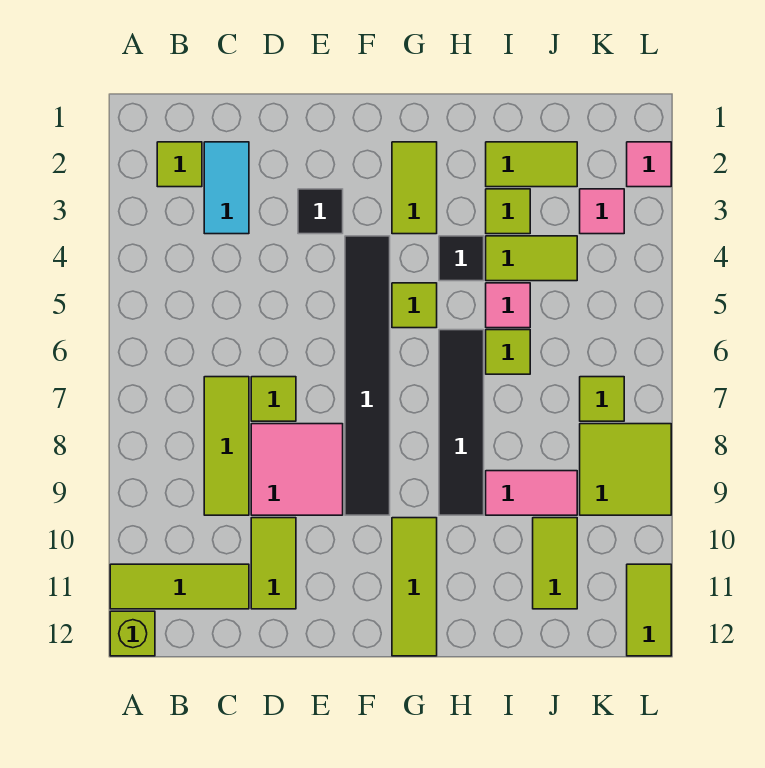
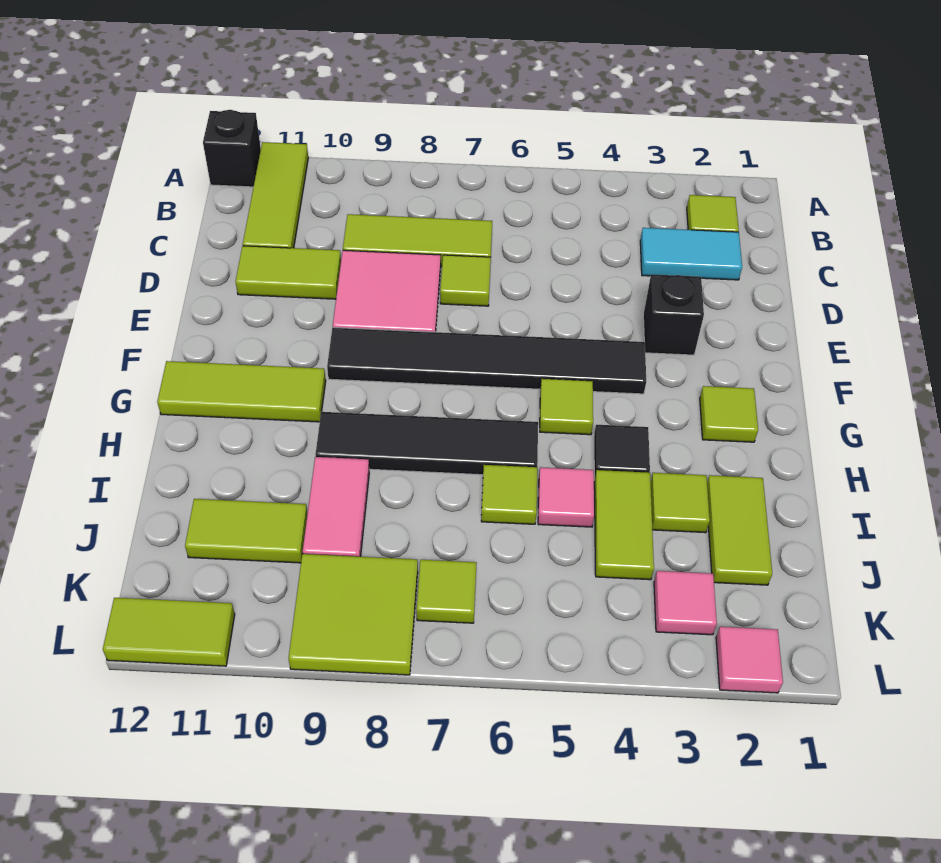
lime brick A12 level 1 -> black brick A12 level 1
black tile E3 level 1 -> black brick E3 level 1
lime tile G2:G3 level 1 -> lime tile G2 level 1

